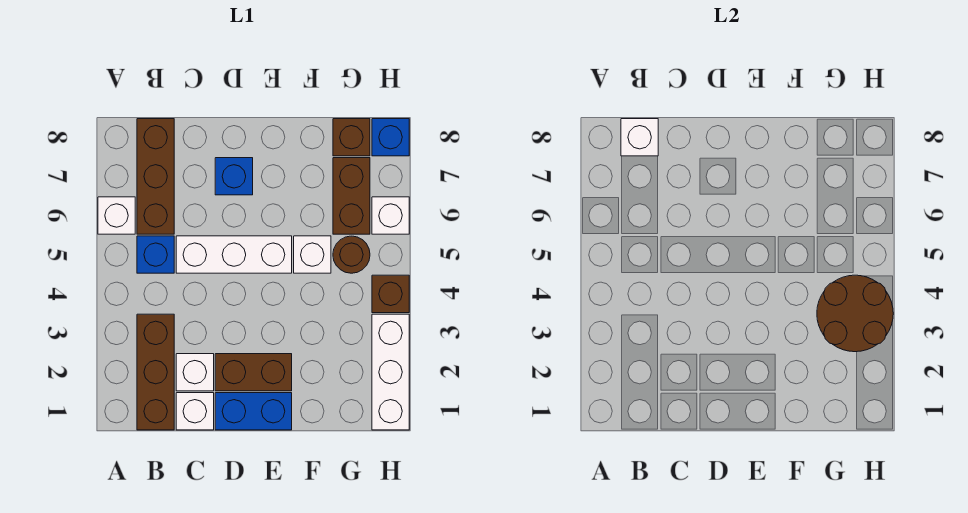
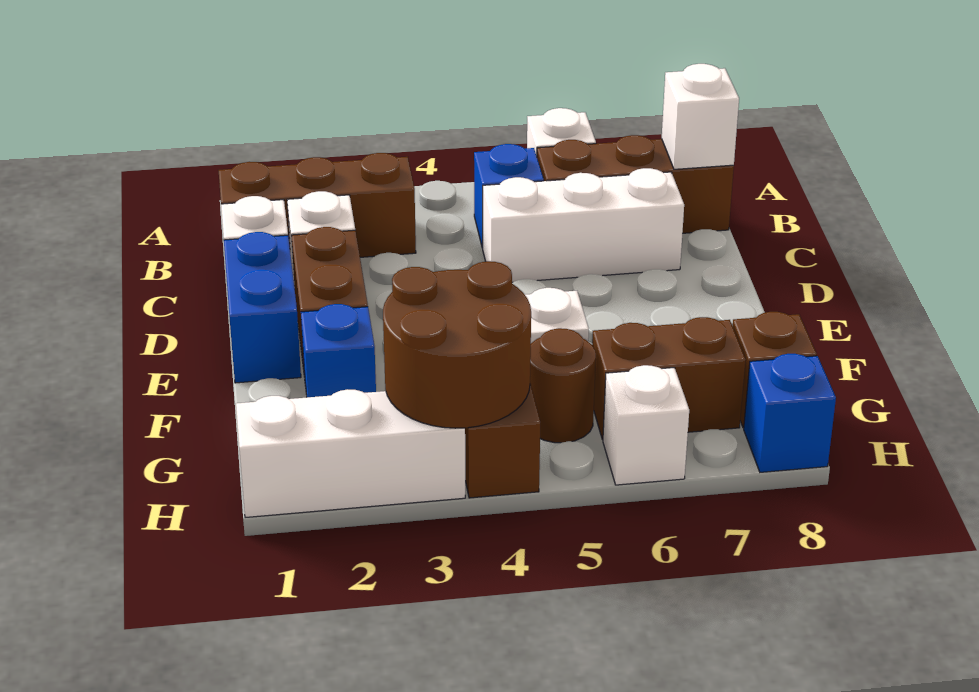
white brick C5:E5 level 1 -> white brick C5:C7 level 1
blue brick D7 level 1 -> blue brick F2 level 1

